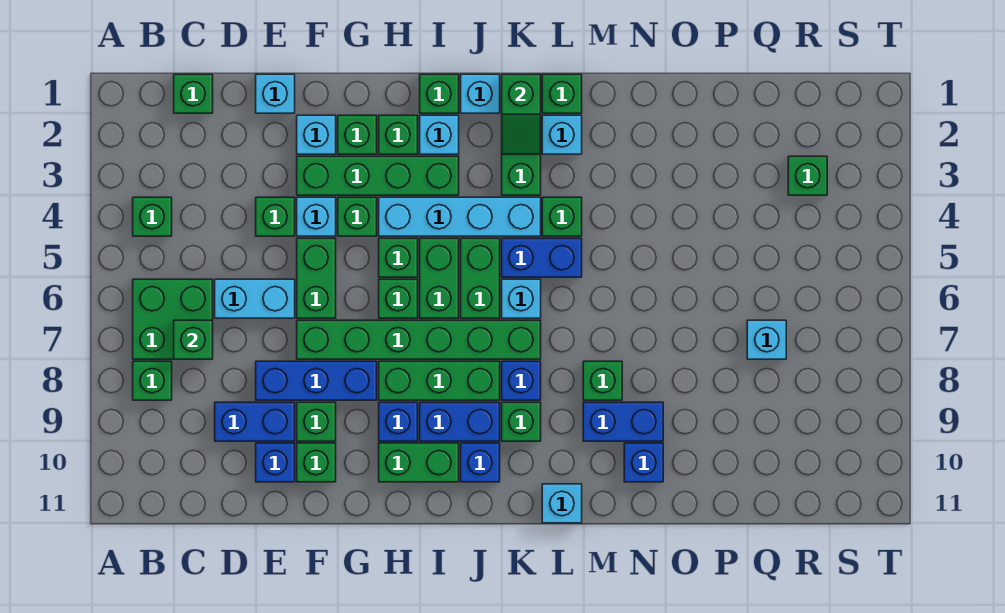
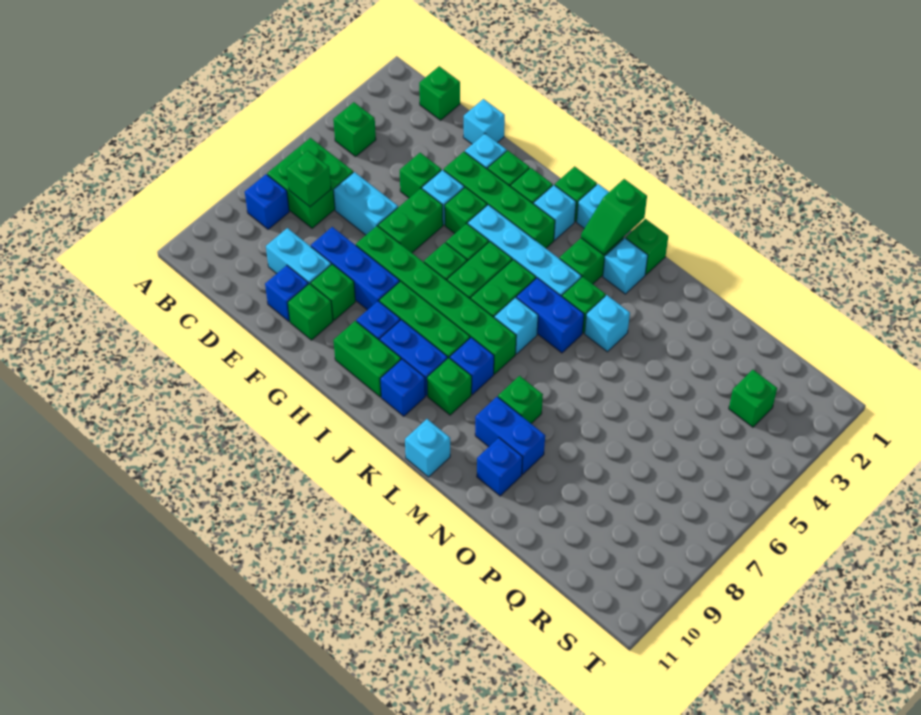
green brick B8 level 1 -> blue brick B8 level 1
blue brick D9:E9 level 1 -> cyan brick D9:E9 level 1
cyan brick Q7 level 1 -> cyan brick M4 level 1

